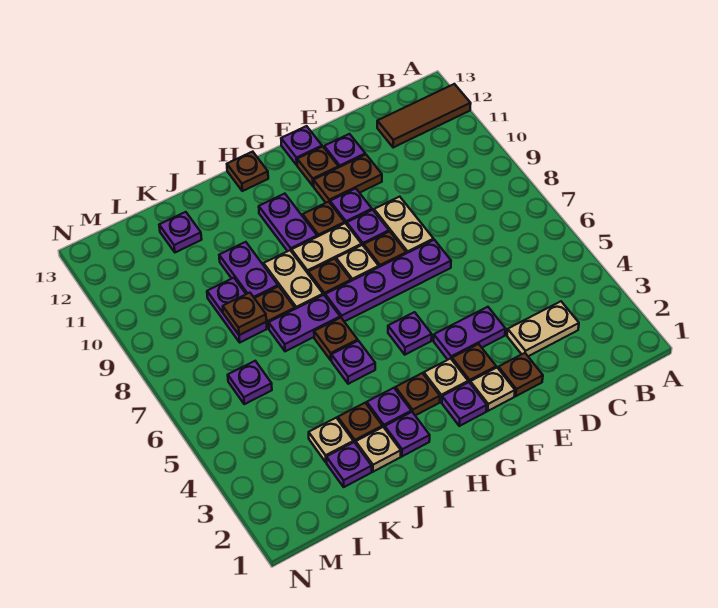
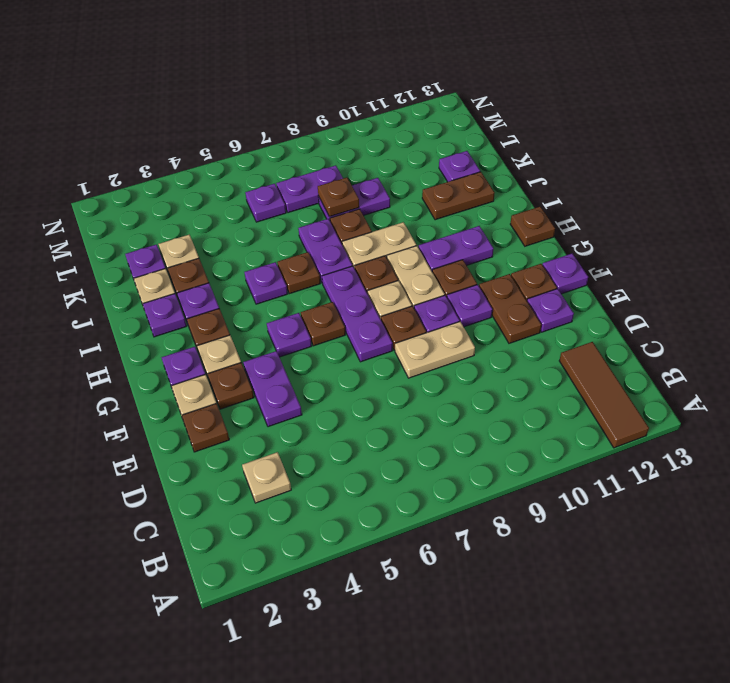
tan plate C3:D3 level 1 -> tan plate C3 level 1
purple plate E7:H7 level 1 -> purple plate F7:H7 level 1
none -> brown plate G6 level 1
purple plate J9:J10 level 1 -> purple plate L7:L8 level 1
none -> brown plate J11:J12 level 1

